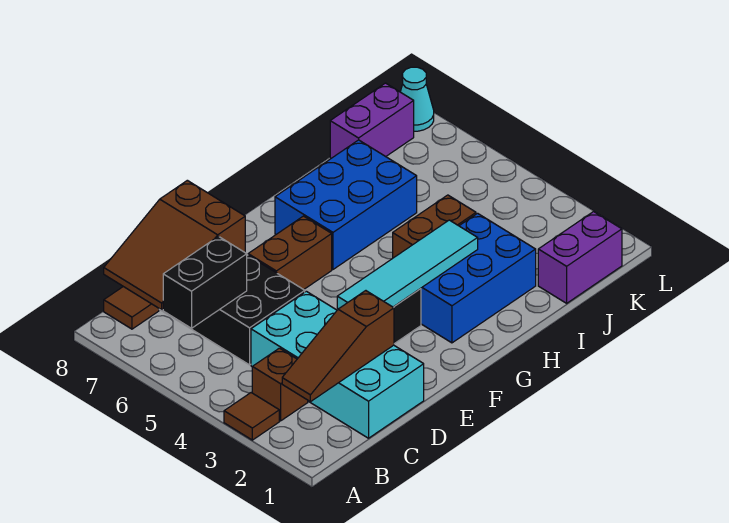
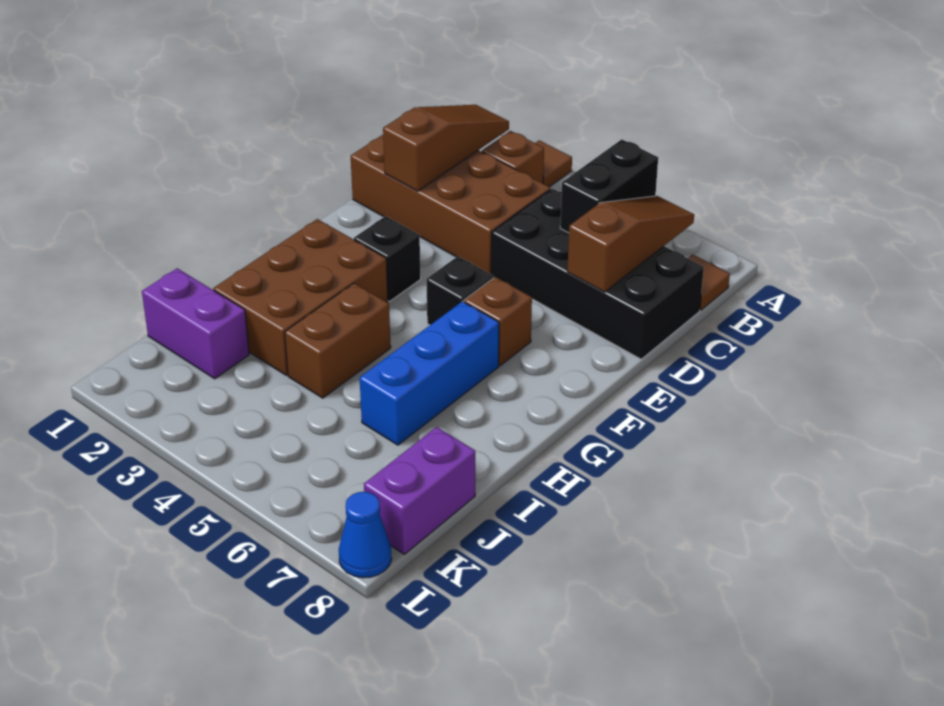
brown slope B7:D8 level 2 top D -> brown slope B7:D7 level 2 top D
cyan brick C1:D4 level 1 -> brown brick C1:D4 level 1
cyan tile E3:H3 level 2 -> none
brown brick E6:F6 level 1 -> brown brick F6 level 1
none -> black brick F5 level 1
blue brick G2:I3 level 1 -> brown brick G2:I3 level 1
blue brick G6:I7 level 1 -> blue brick G6:I6 level 1
purple brick J1:K1 level 1 -> purple brick J1:J2 level 1
cyan cone L8 level 1 -> blue cone L8 level 1

